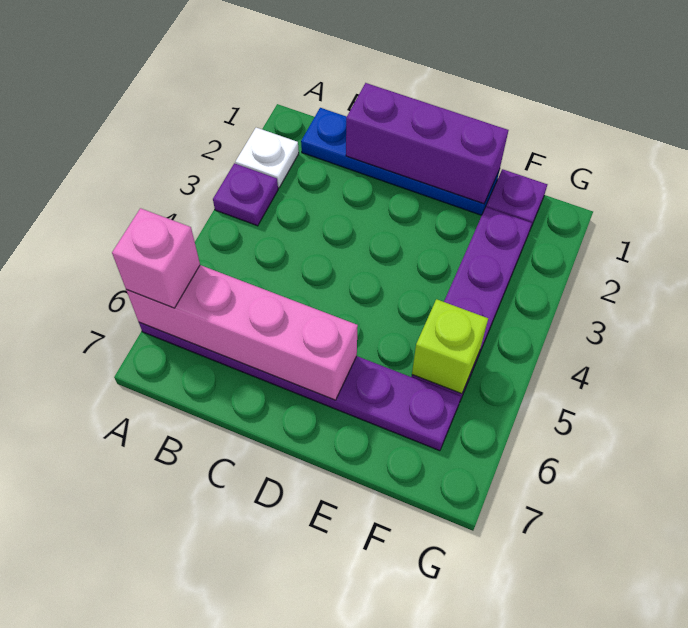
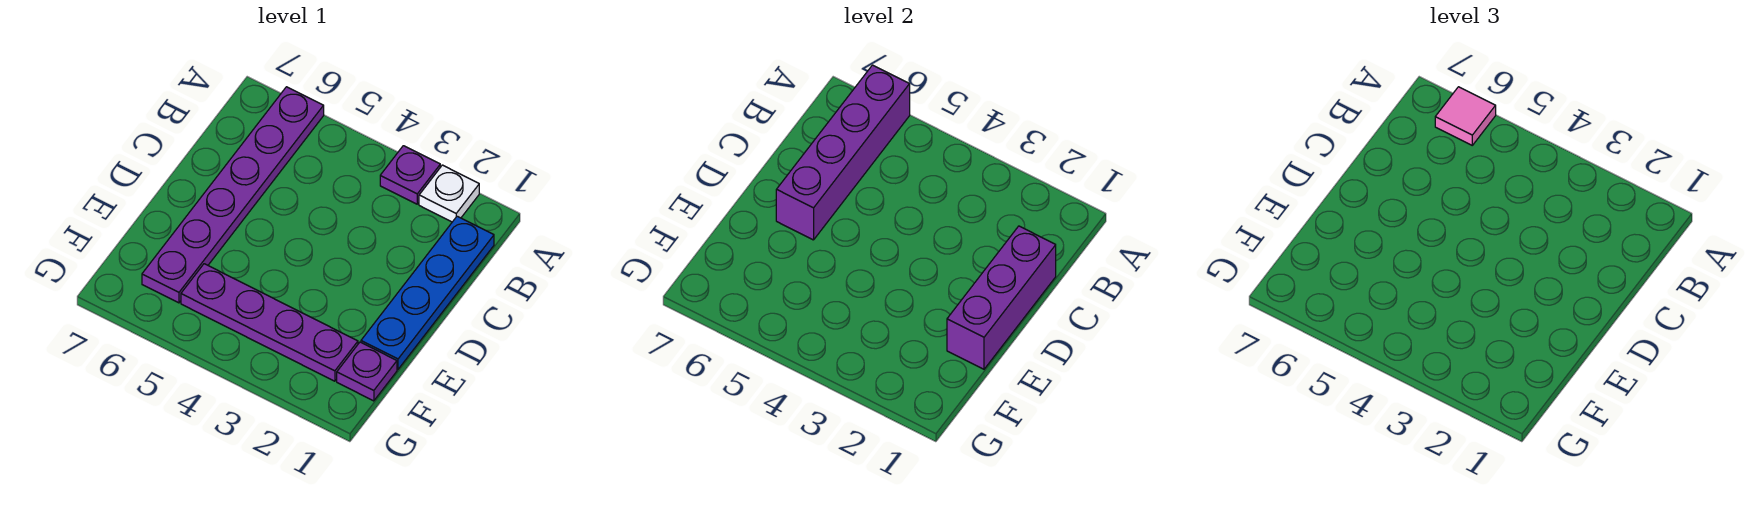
pink brick A6:D6 level 2 -> purple brick A6:D6 level 2
pink brick A6 level 3 -> pink tile A6 level 3
lime brick F5 level 2 -> none

